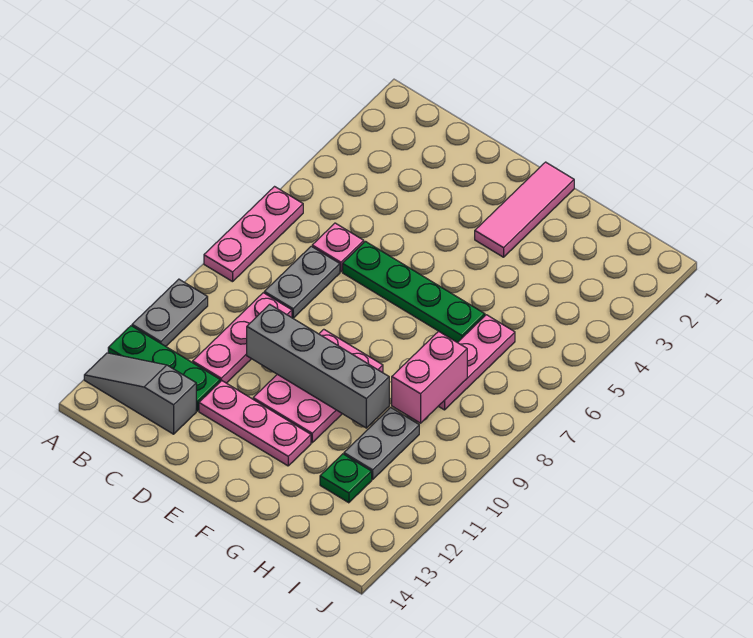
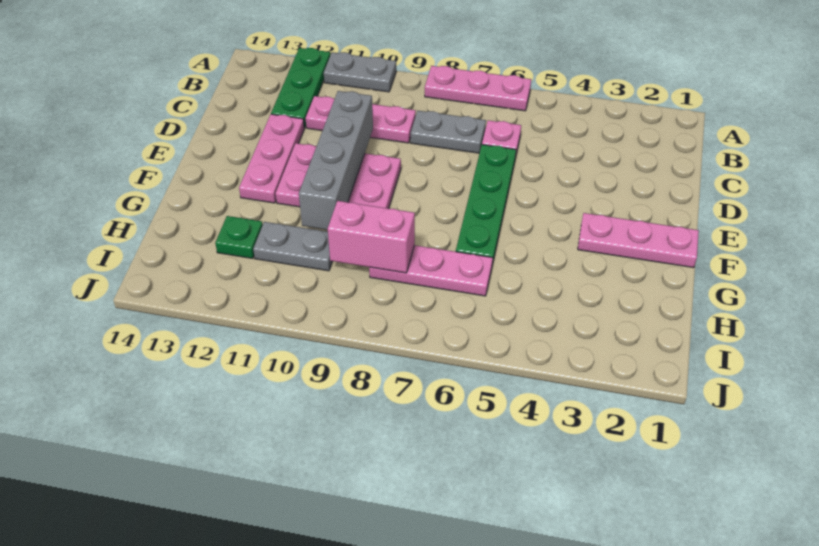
grey slope A13:C13 level 1 top C -> none
pink tile F1:F3 level 1 -> pink plate F1:F3 level 1

